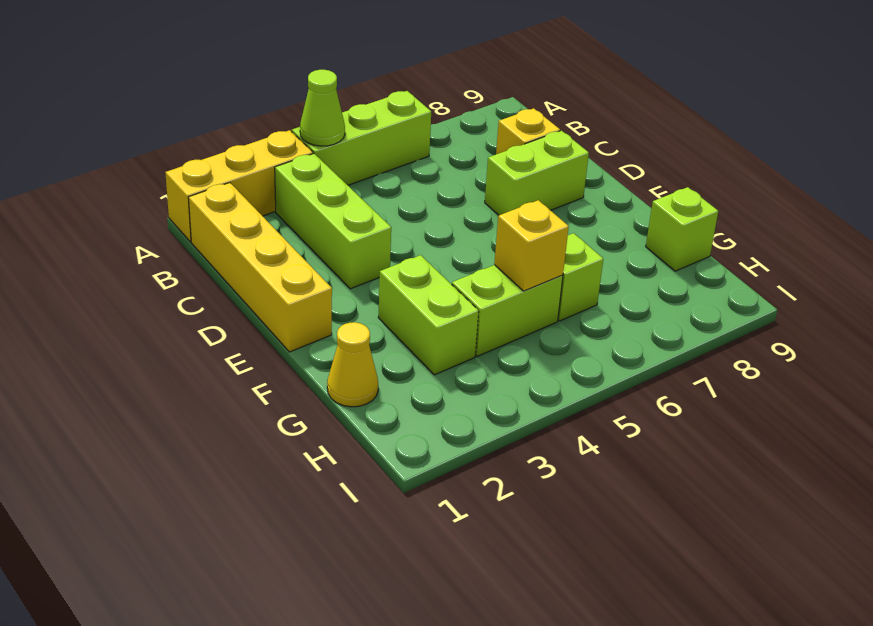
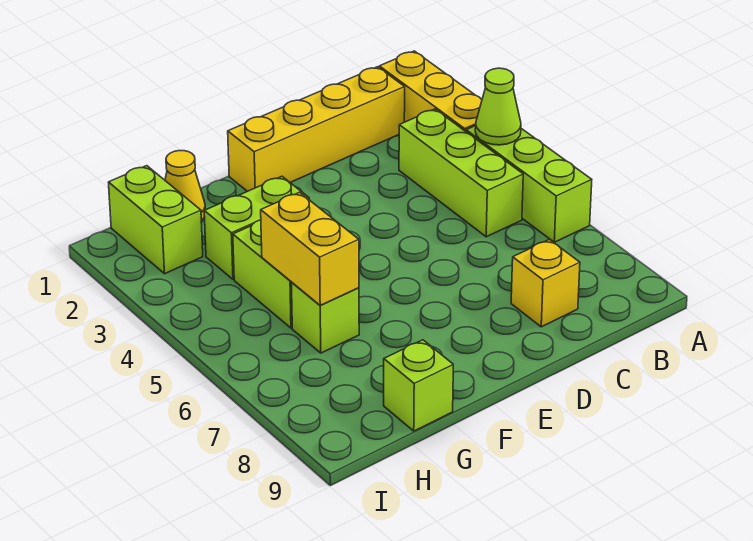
lime brick B3:D3 level 1 -> lime brick B3:B5 level 1
lime brick D7:D8 level 1 -> lime brick H1:H2 level 1
yellow brick G5 level 2 -> yellow brick G5:G6 level 2

